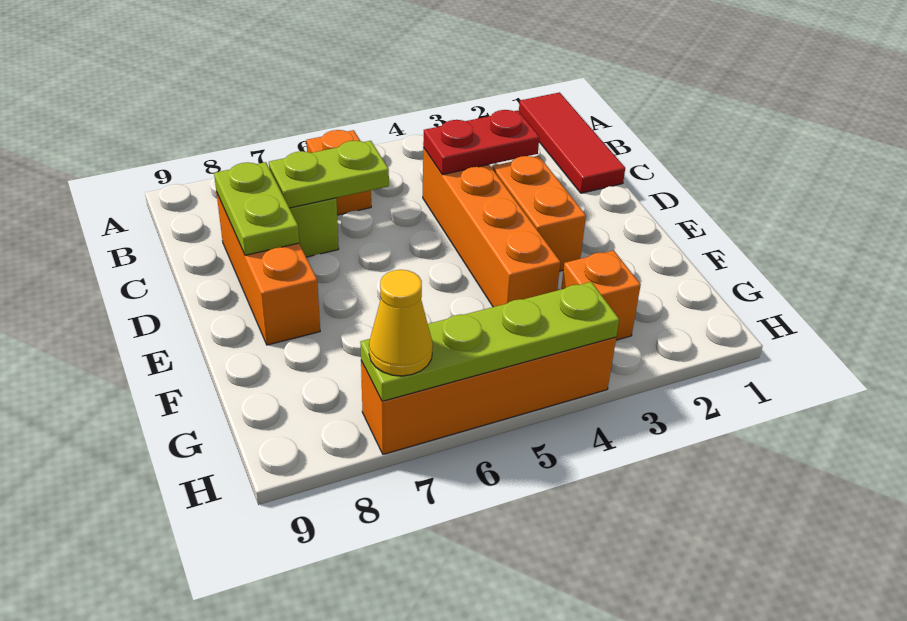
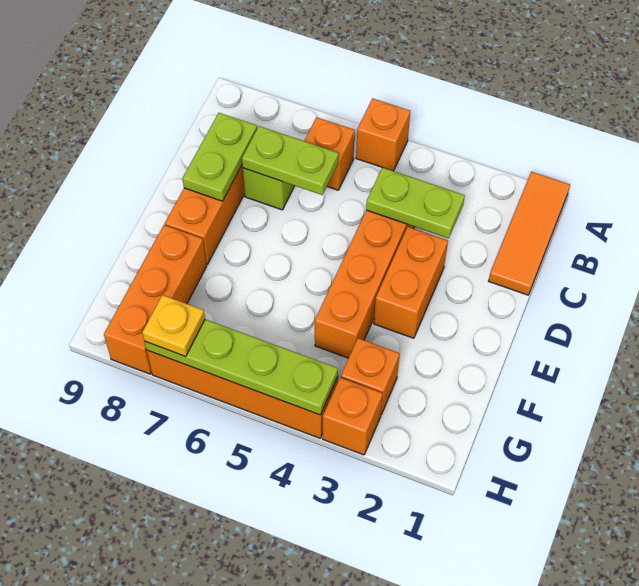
red tile A1:C1 level 1 -> orange tile A1:C1 level 1
none -> orange brick A5 level 1
red plate C3:C4 level 2 -> lime plate C3:C4 level 2
none -> orange brick F8:H8 level 1
none -> orange brick H3 level 1
yellow cone H7 level 3 -> yellow plate H7 level 3

